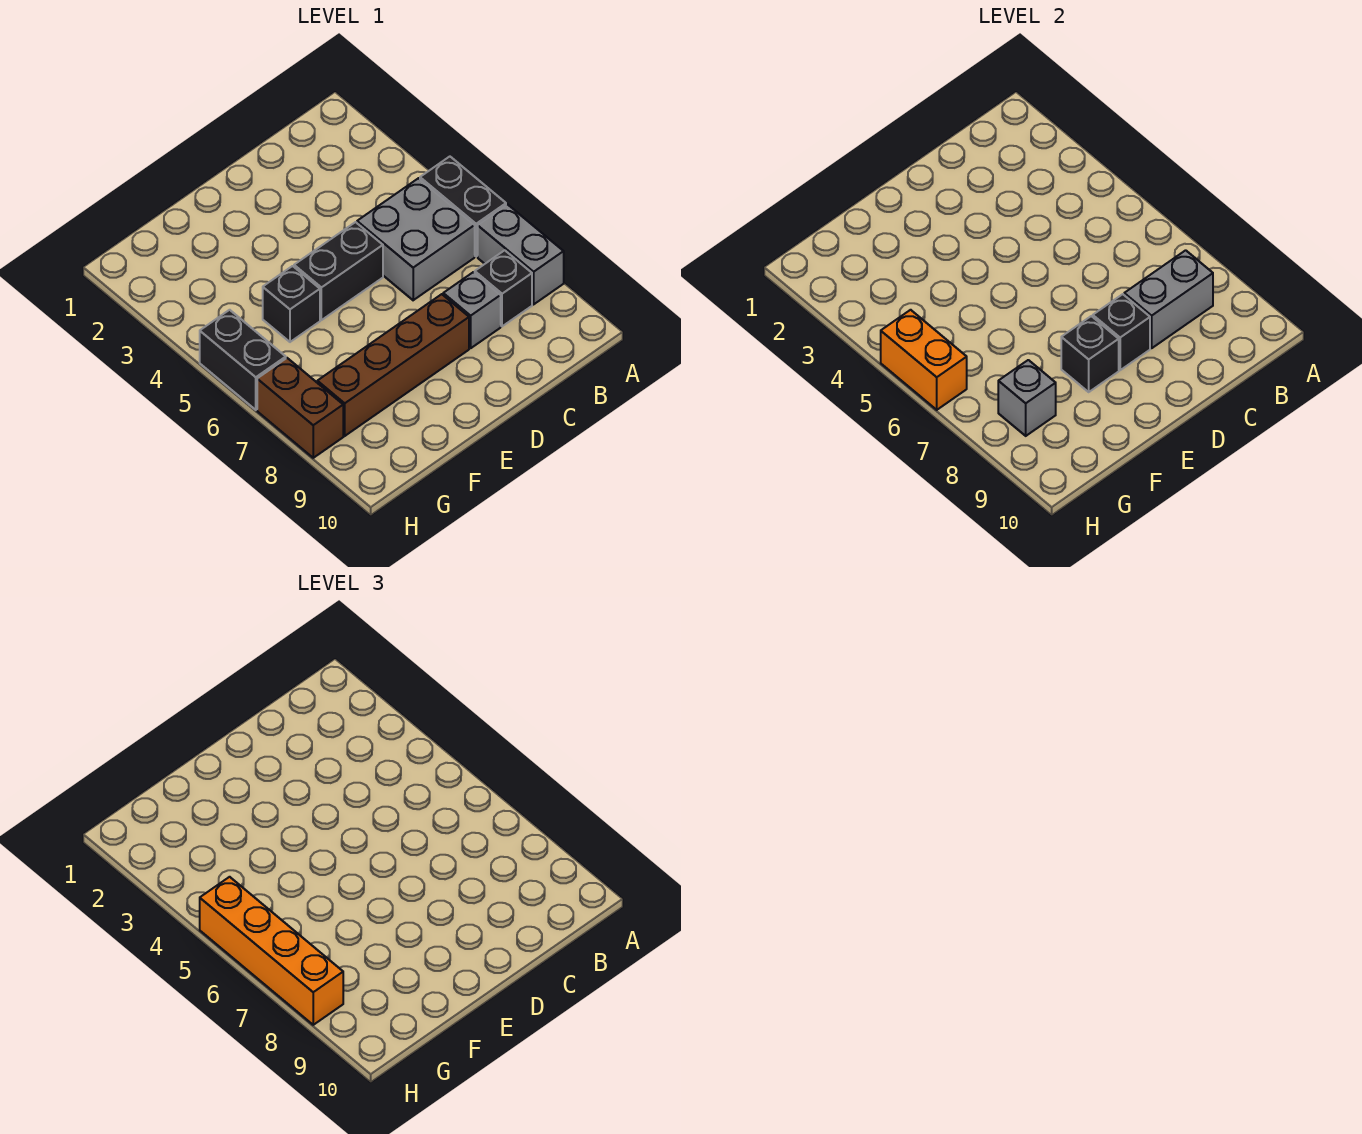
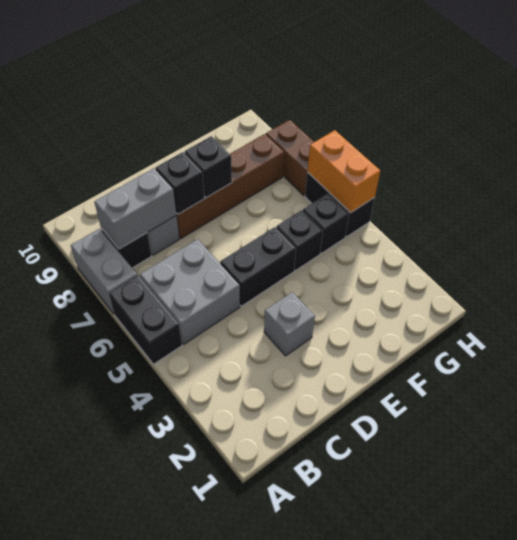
none -> black brick G5 level 1
grey brick G8 level 2 -> grey brick D3 level 1
orange brick H5:H8 level 3 -> none

